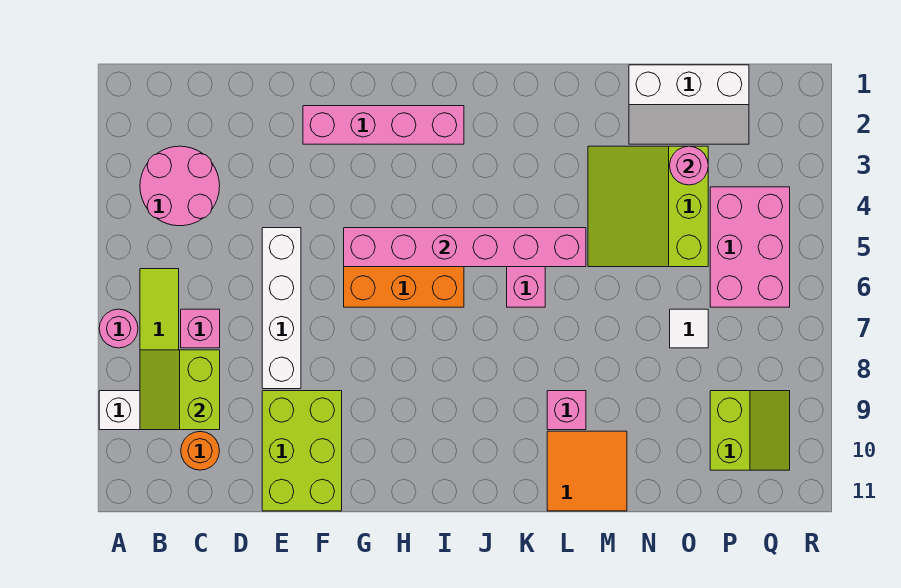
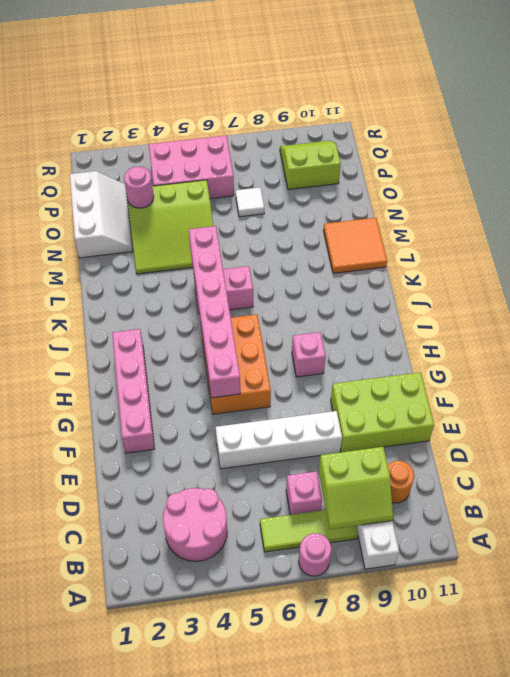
pink brick L9 level 1 -> pink brick H8 level 1

